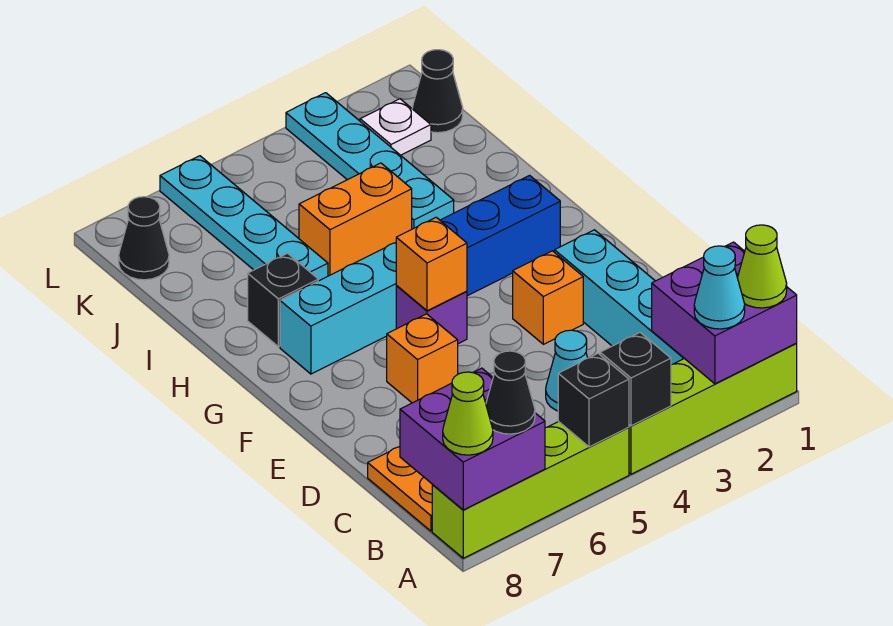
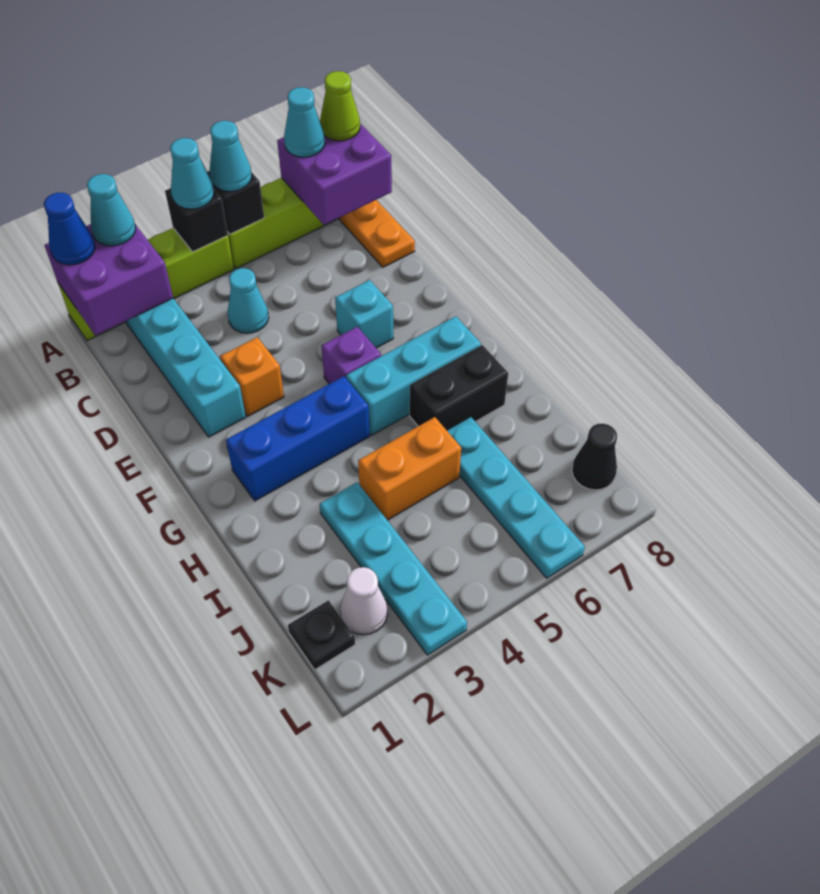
lime cone A1 level 3 -> blue cone A1 level 3
none -> cyan cone A4 level 3
none -> cyan cone A5 level 3
black cone A7 level 3 -> cyan cone A7 level 3
orange brick E6 level 1 -> cyan brick E6 level 1
orange brick F5 level 2 -> none
black brick H7 level 1 -> black brick H6:H7 level 1
black cone K1 level 1 -> black plate K1 level 1
white plate K2 level 1 -> white cone K2 level 1

